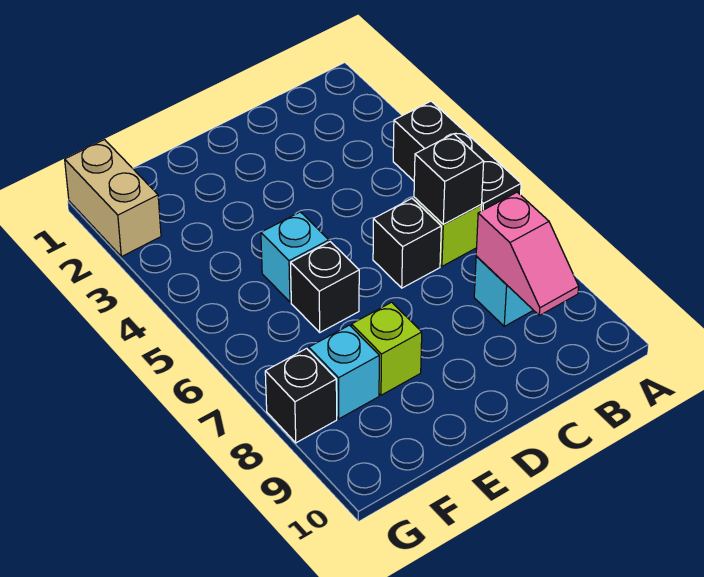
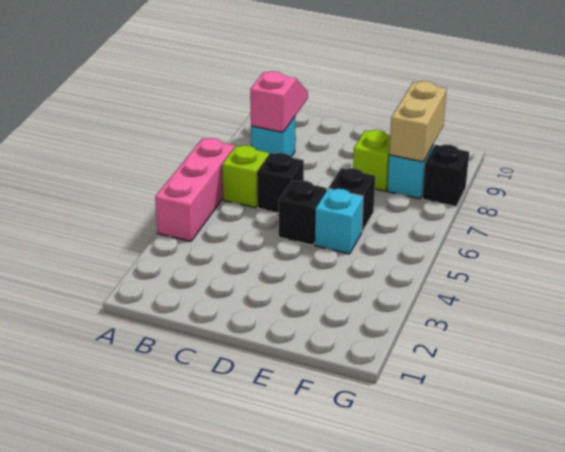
black brick A4:A6 level 1 -> pink brick A4:A6 level 1
black brick B6 level 2 -> black brick D5 level 1
tan brick G1:G2 level 1 -> tan brick F8:F9 level 2

